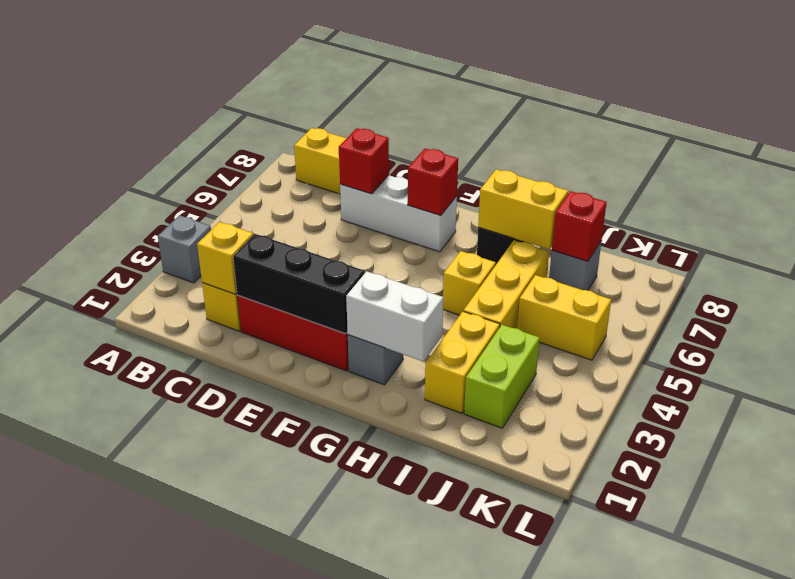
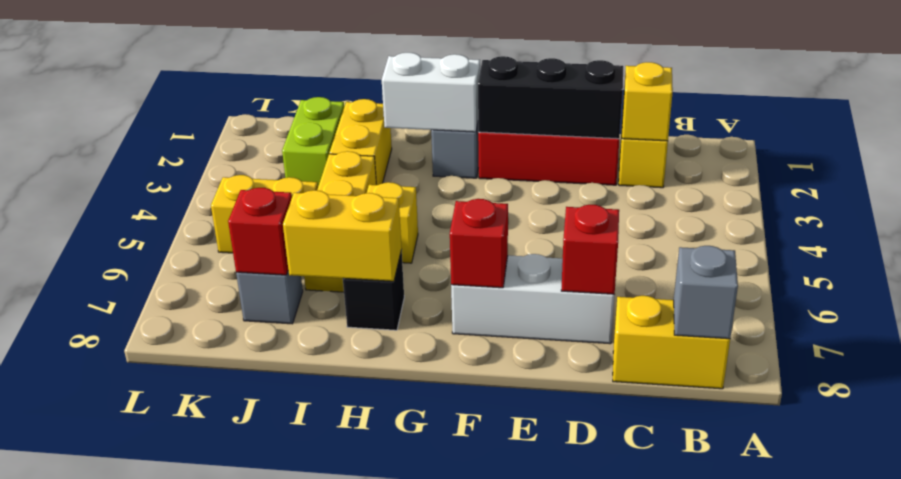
grey brick A3 level 1 -> grey brick B8 level 2

